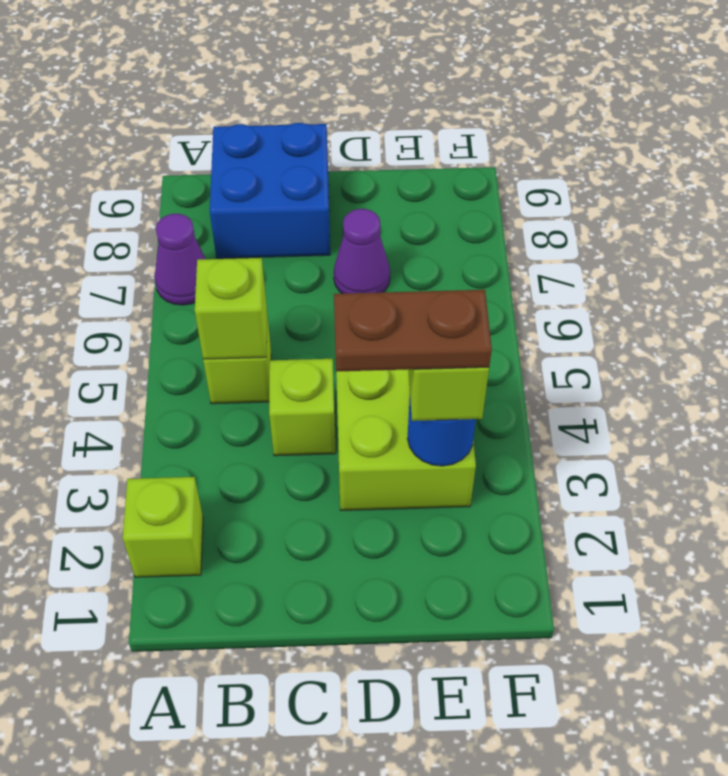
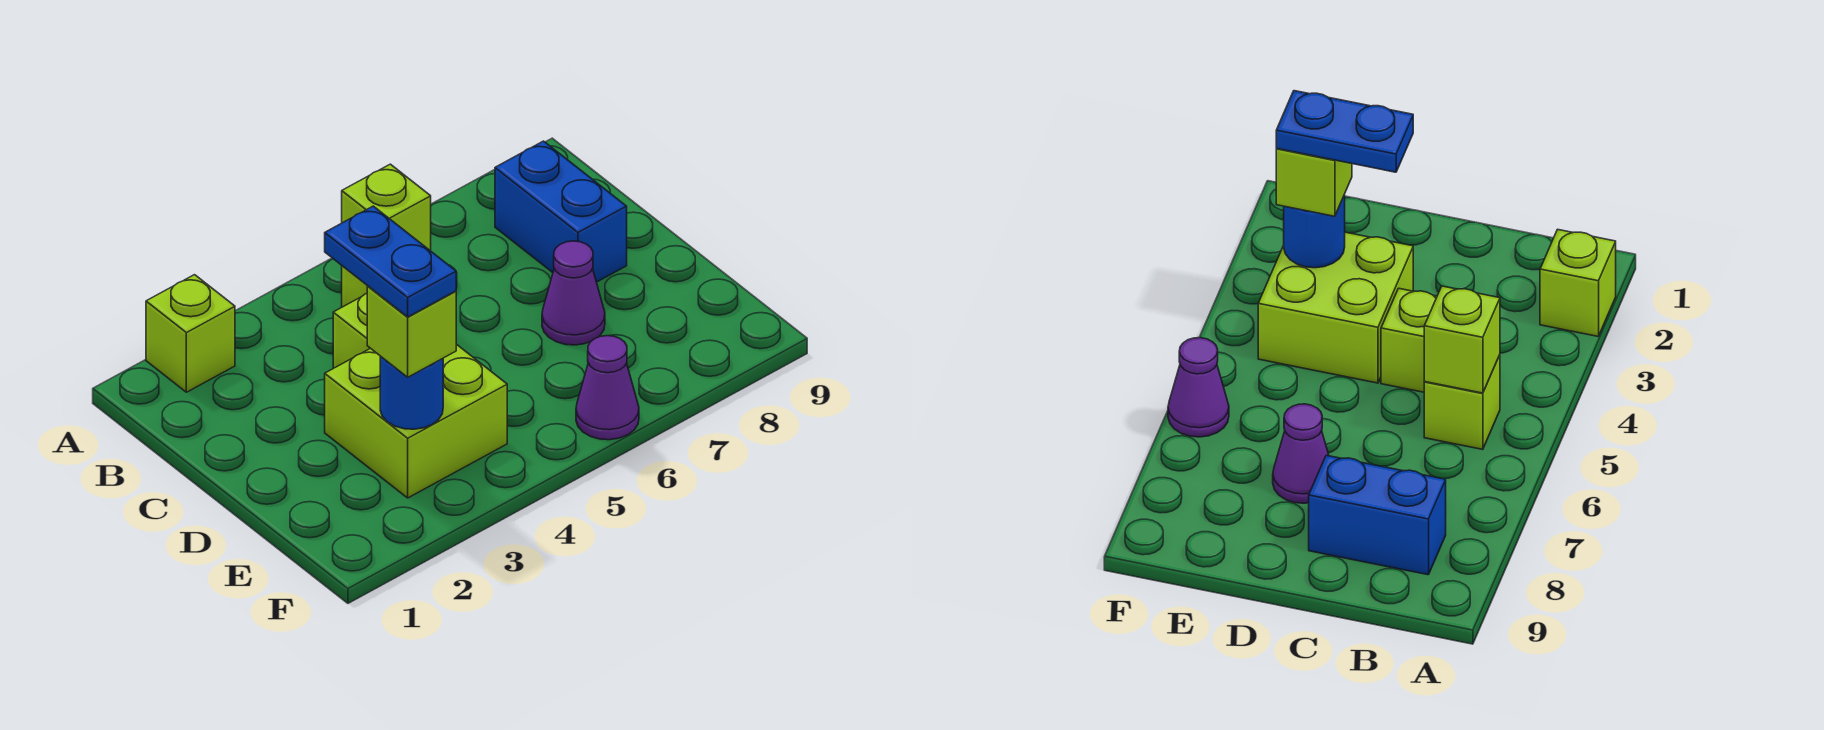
purple cone A7 level 1 -> purple cone F6 level 1
blue brick B8:C9 level 1 -> blue brick B8:C8 level 1
brown plate D3:E3 level 4 -> blue plate D3:E3 level 4

